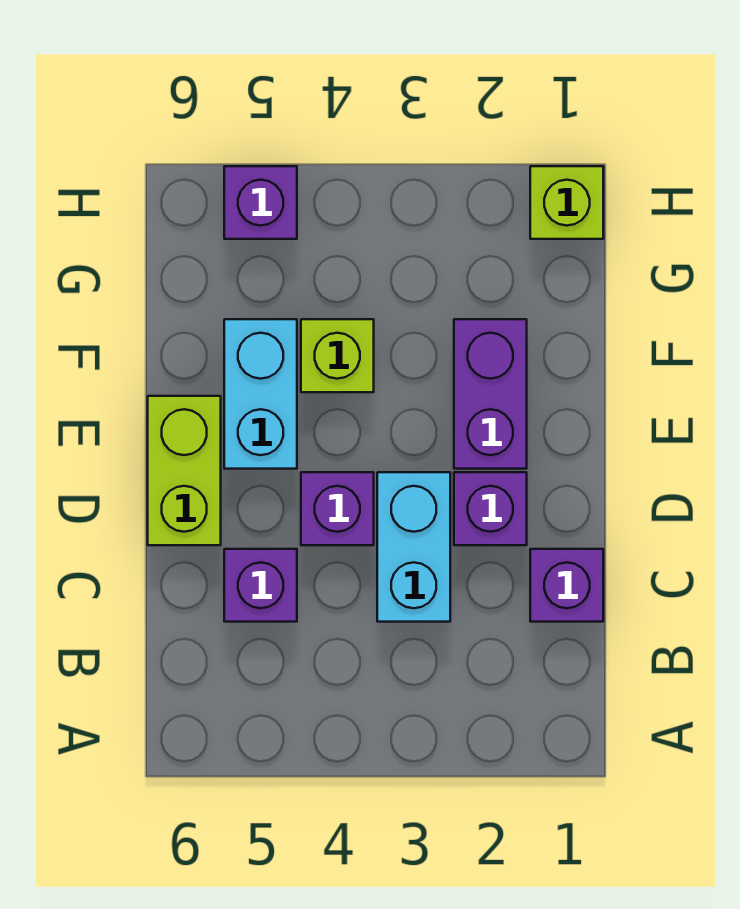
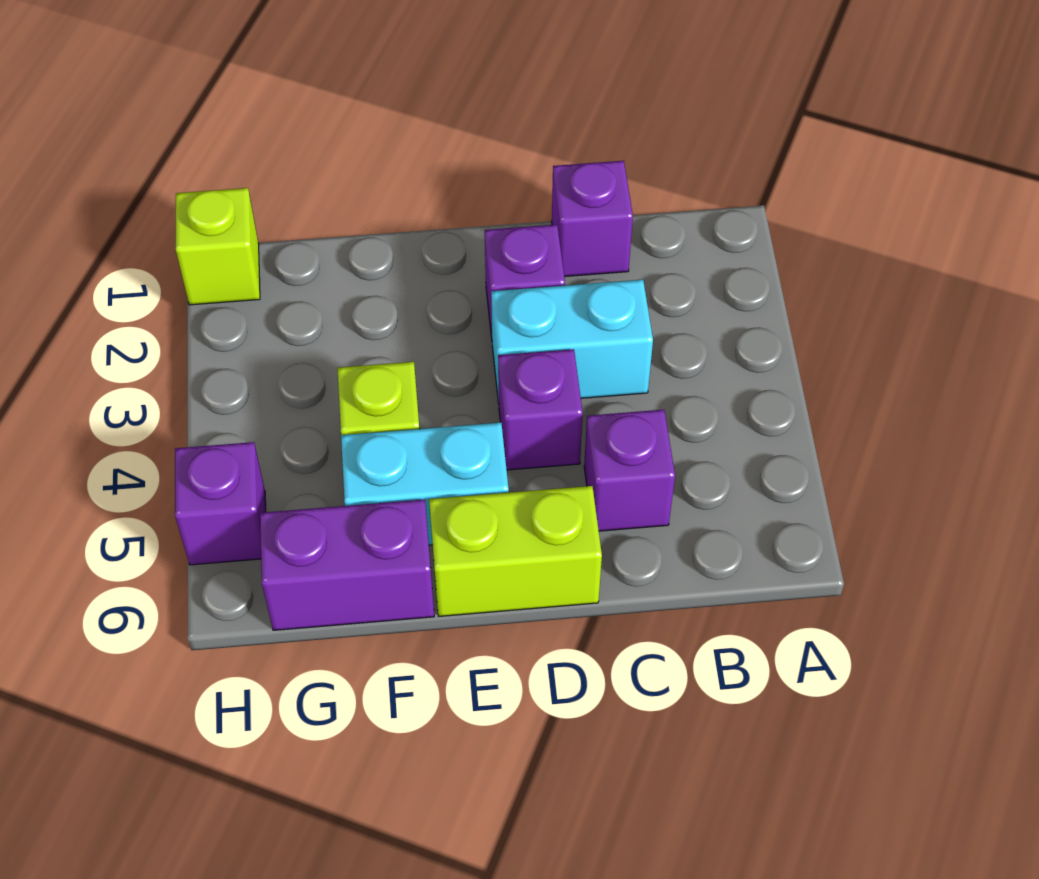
purple brick E2:F2 level 1 -> purple brick F6:G6 level 1

